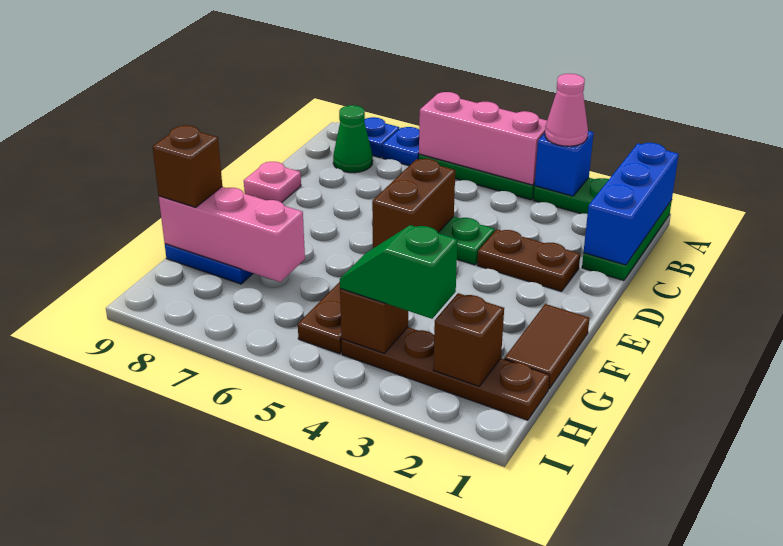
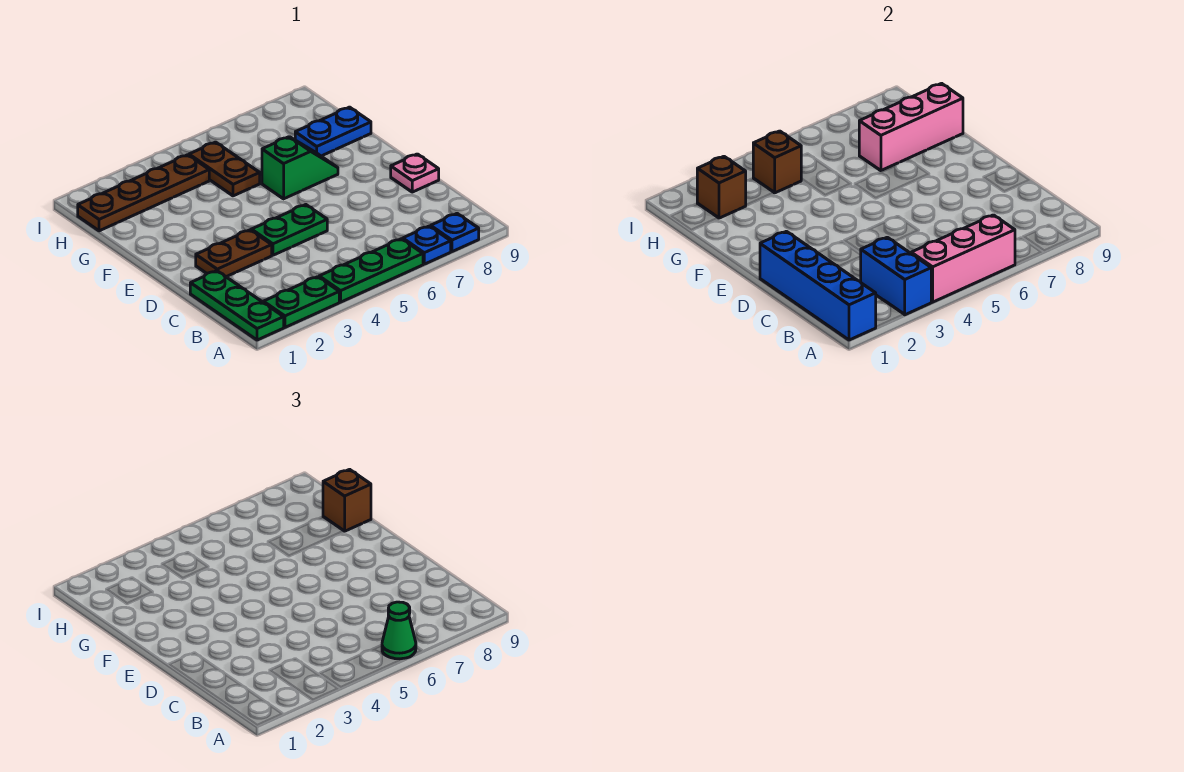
blue brick A1:C1 level 2 -> blue brick A1:D1 level 2
blue brick A3 level 2 -> blue brick A3:B3 level 2
pink cone A3 level 3 -> none
green cone B8 level 1 -> green cone A6 level 3
brown brick D5:E5 level 2 -> none
brown tile F1:G1 level 1 -> none
green slope H3:H4 level 3 top 3 -> green slope F6:F7 level 1 top 6

